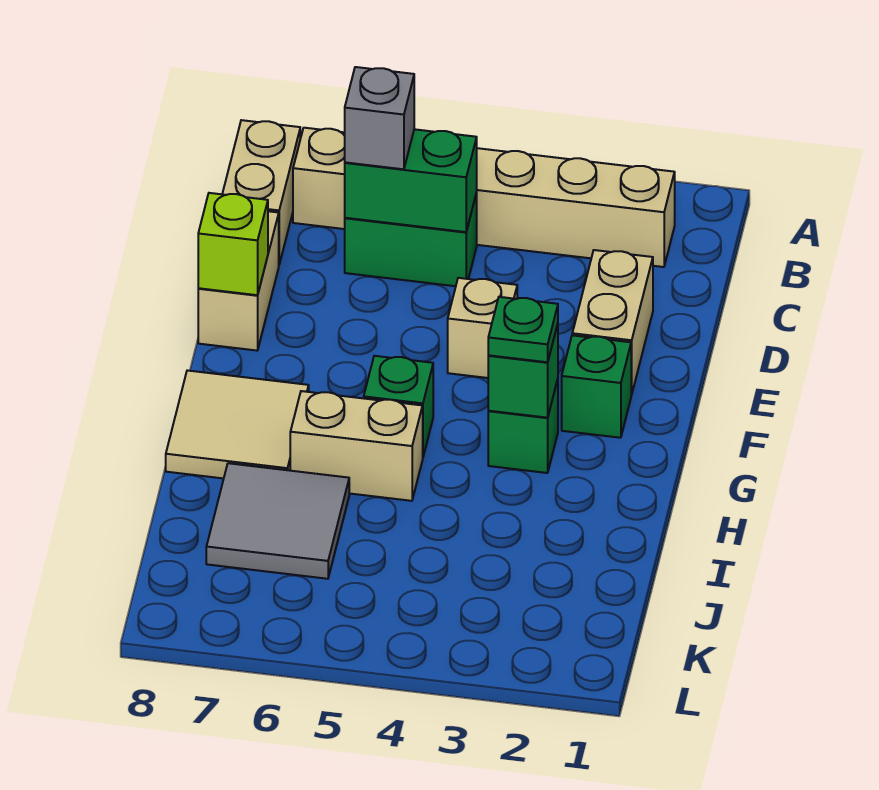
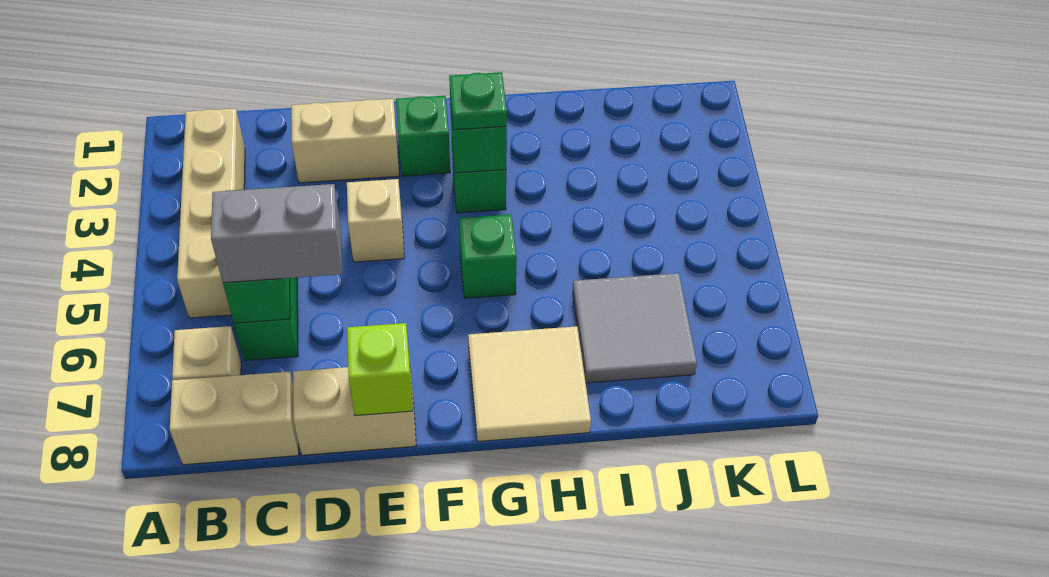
grey brick C6 level 3 -> grey brick C6:D6 level 3
tan brick H5:H6 level 1 -> none

